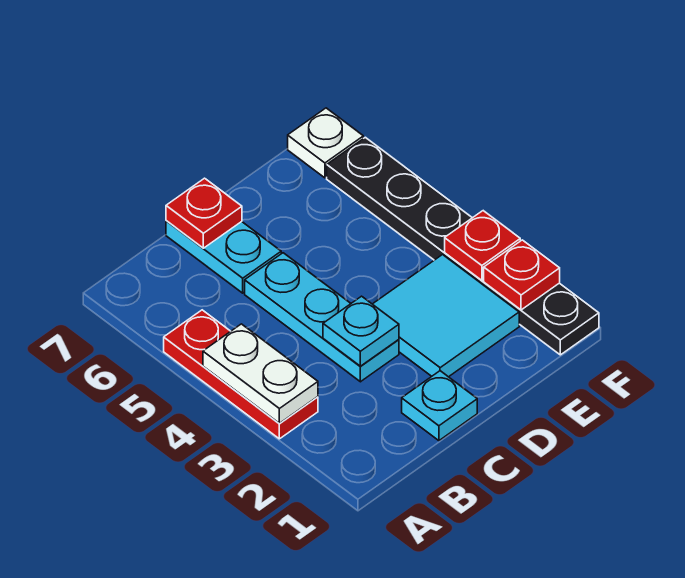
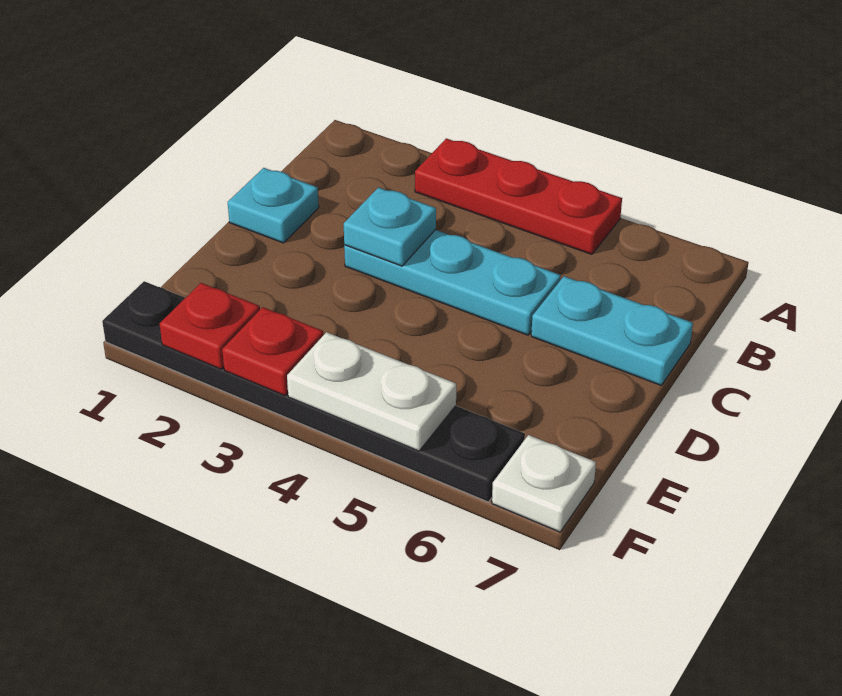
white plate A3:A4 level 2 -> white plate F4:F5 level 2
red plate C7 level 2 -> none
cyan tile D2:E3 level 1 -> none

